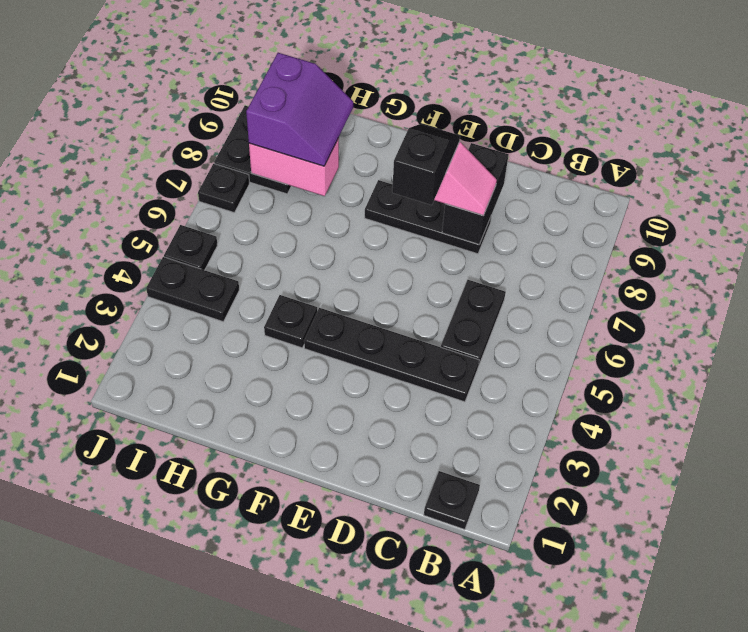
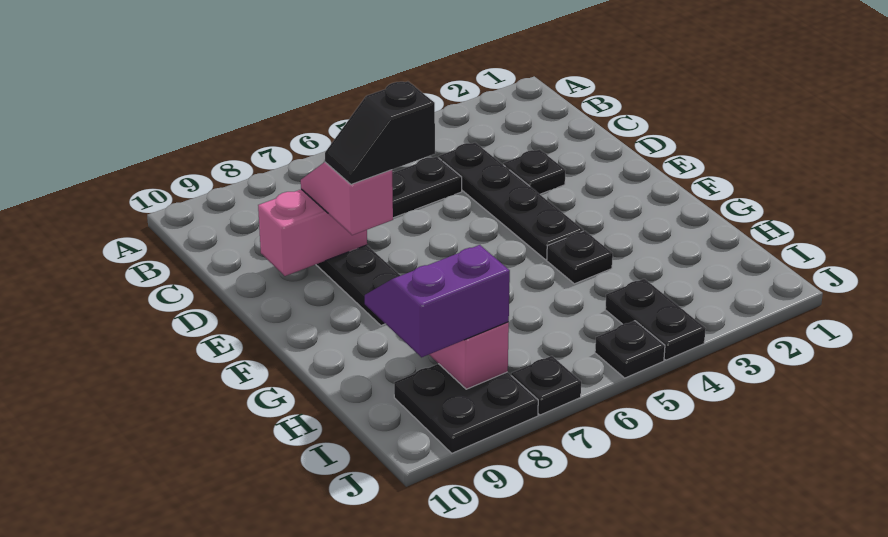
black plate B1 level 1 -> black plate D3 level 1
black brick D8:D9 level 2 -> pink brick D8:D9 level 2

